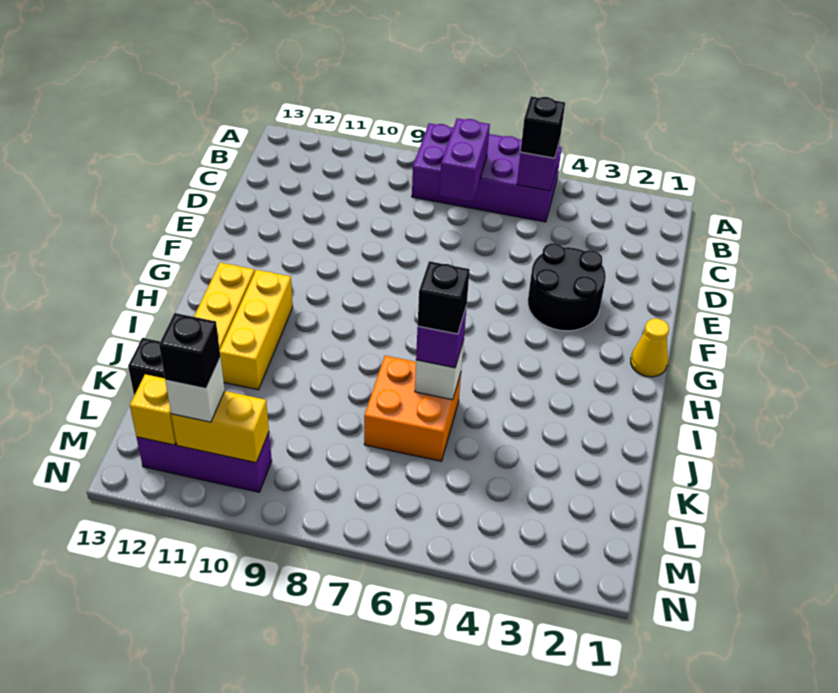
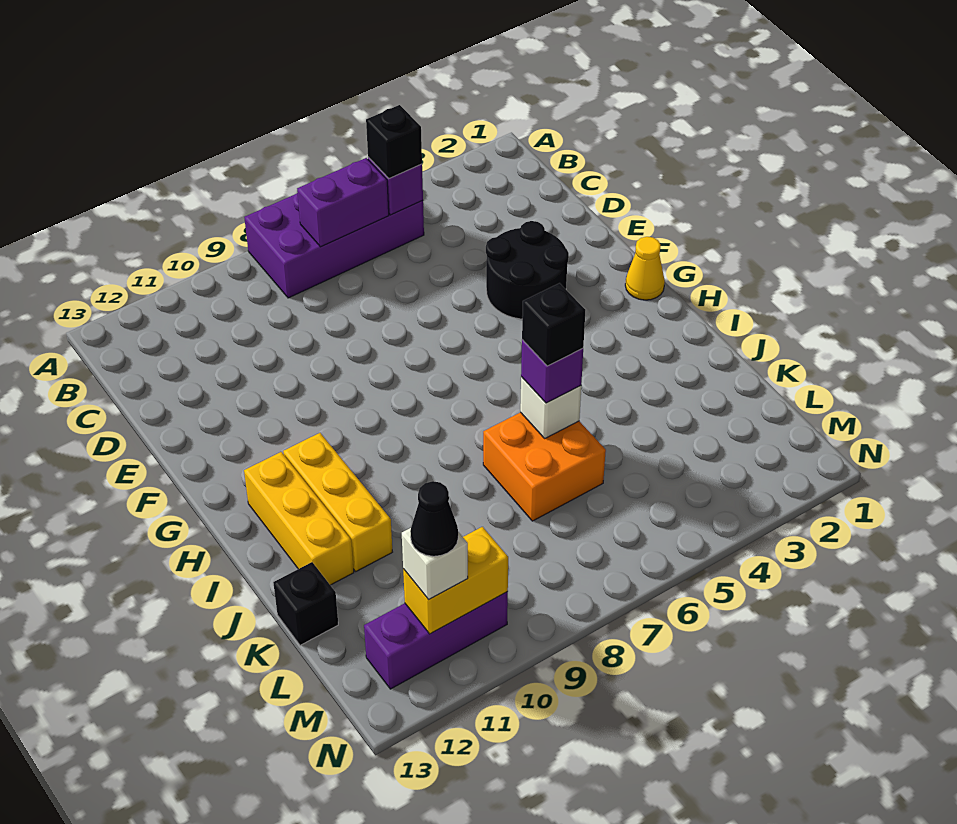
purple brick B7:C7 level 2 -> purple brick B6:B7 level 2
black brick M11 level 4 -> black cone M11 level 4
yellow brick M12 level 2 -> none

